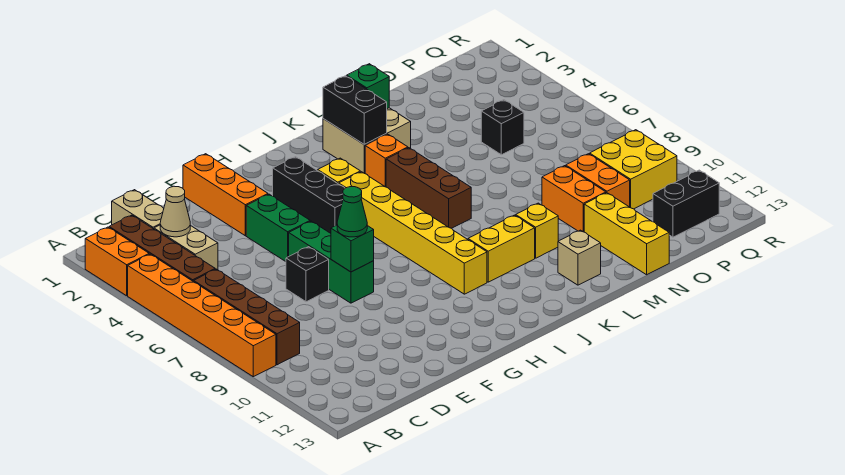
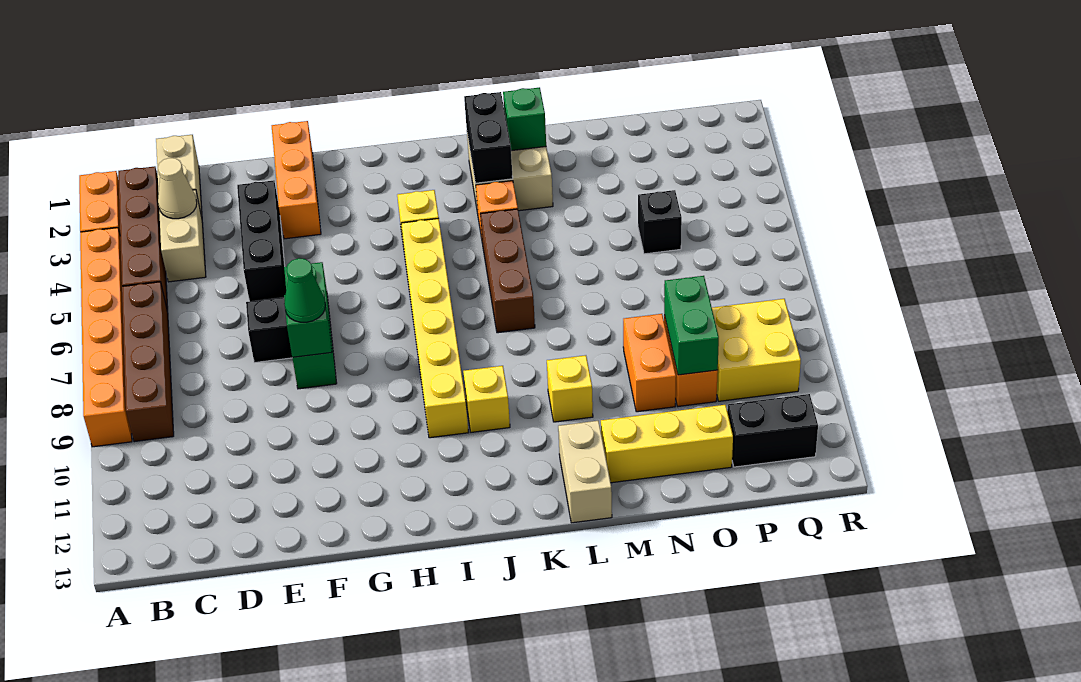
green brick F4:F5 level 1 -> green brick O9:O10 level 2
black brick H3:H5 level 1 -> black brick E3:E5 level 1
yellow brick J10:K10 level 1 -> yellow brick J10 level 1
tan brick L12 level 1 -> tan brick L12:L13 level 1
yellow brick N11:N13 level 1 -> yellow brick M12:O12 level 1

